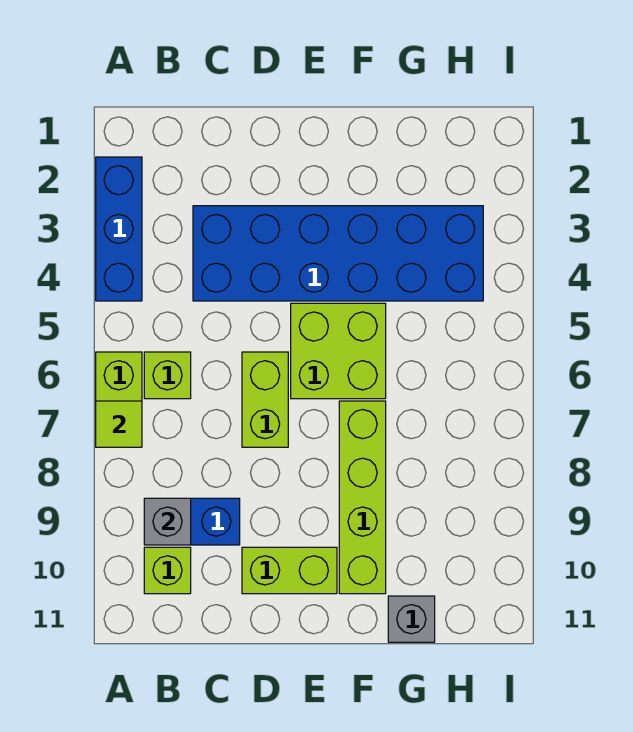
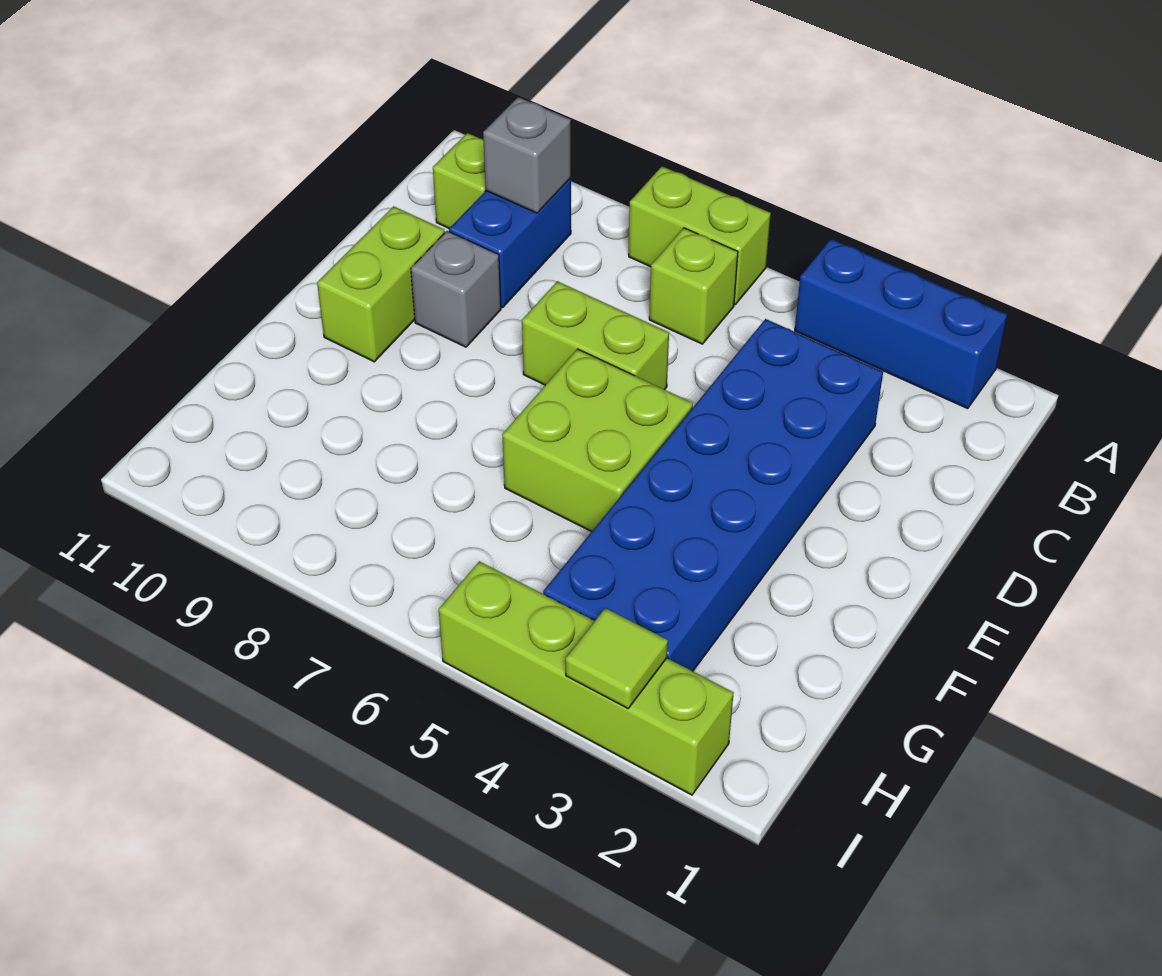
lime tile A7 level 2 -> lime tile I3 level 2
lime brick F7:F10 level 1 -> lime brick I2:I5 level 1
grey brick G11 level 1 -> grey brick D9 level 1

